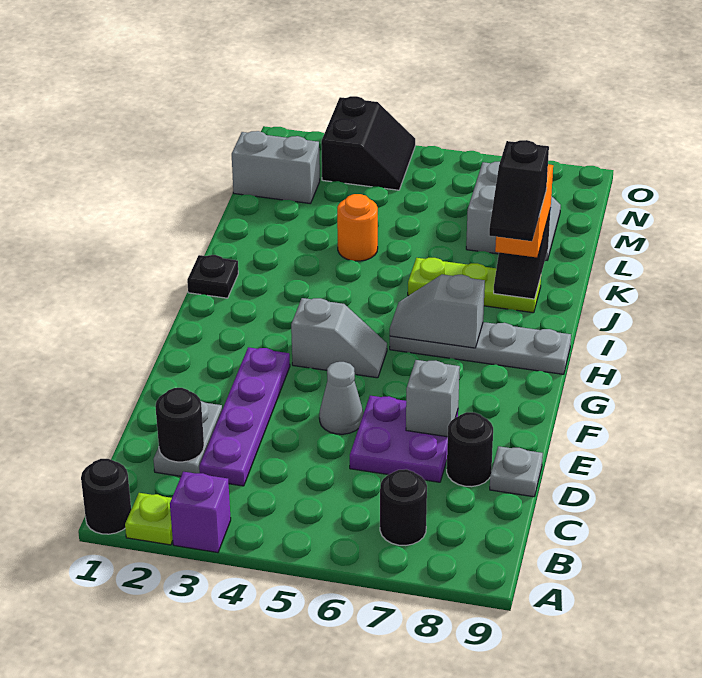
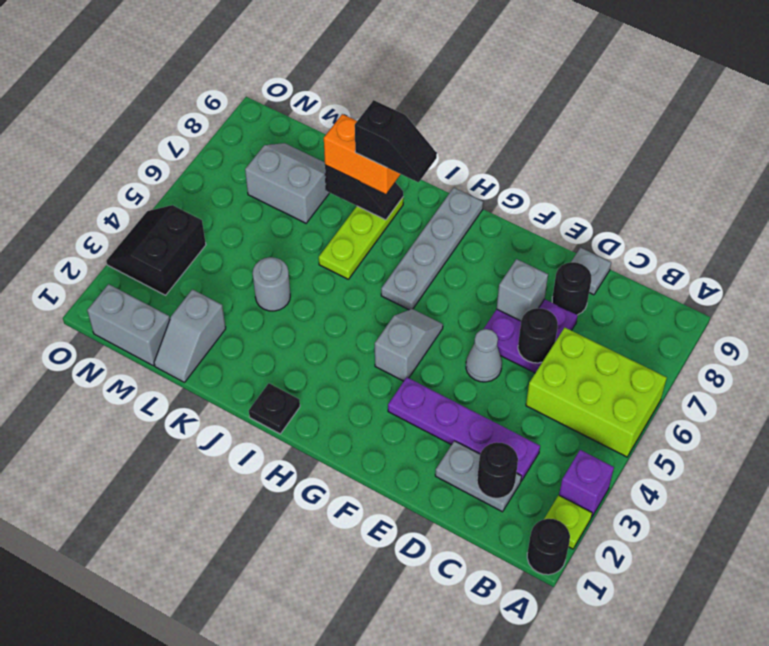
none -> lime brick A5:C6 level 1
black round brick B7 level 1 -> black round brick D6 level 2
grey slope H6:H7 level 2 top 7 -> grey slope L1:L2 level 1 top 2
orange round brick K4 level 1 -> grey round brick K4 level 1
grey brick M1:M2 level 1 -> grey brick M1:N1 level 1
black slope N3:O4 level 1 top 3 -> black slope N3:O4 level 1 top N

